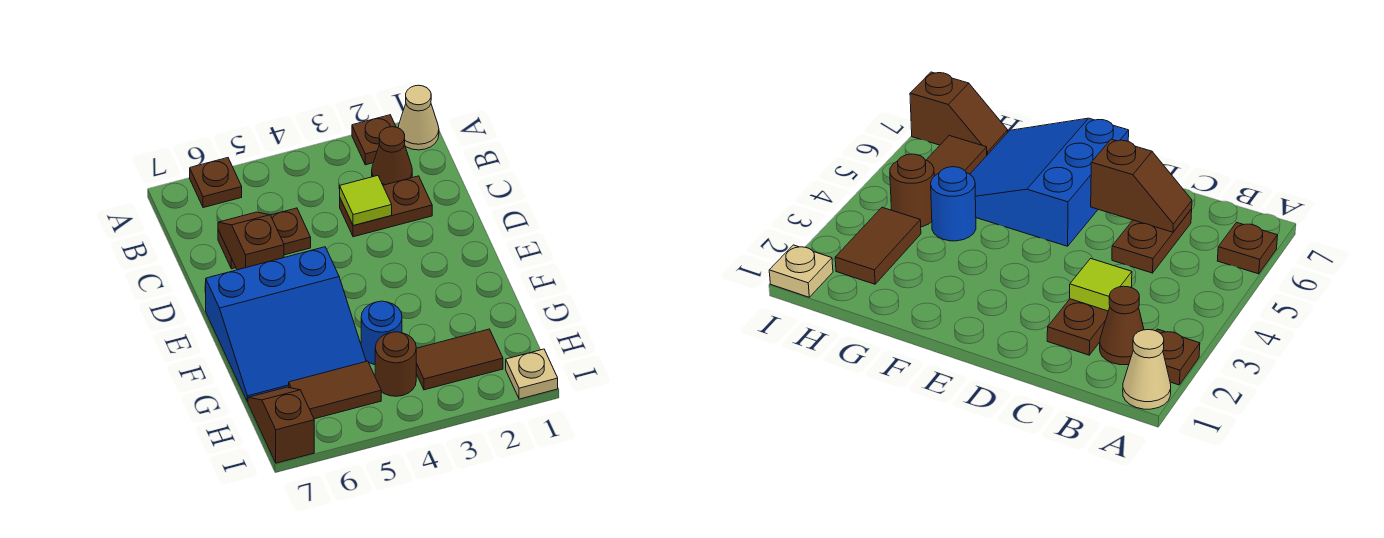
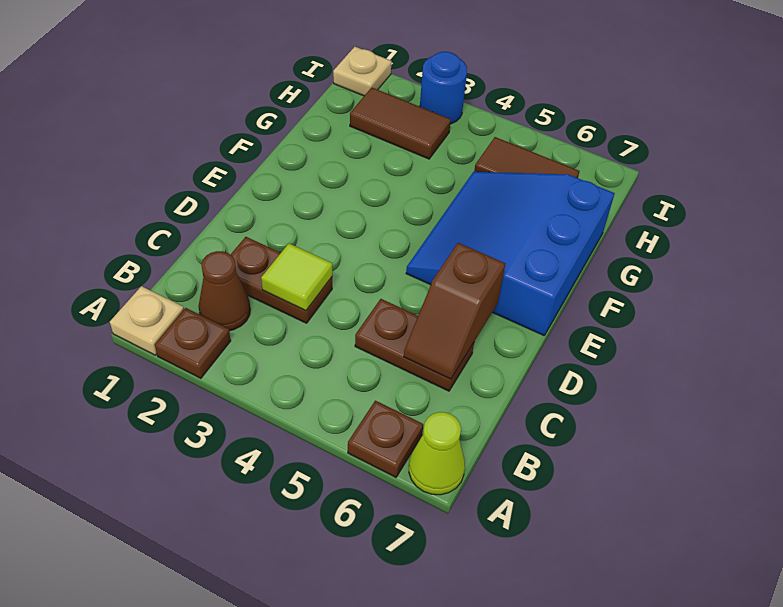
tan cone A1 level 1 -> tan plate A1 level 1
none -> lime cone A7 level 1
blue slope E5:G7 level 1 top E -> blue slope E5:G7 level 1 top 7
blue round brick G4 level 1 -> blue round brick I3 level 1
brown round brick H4 level 1 -> none
brown slope H7:I7 level 1 top I -> none

